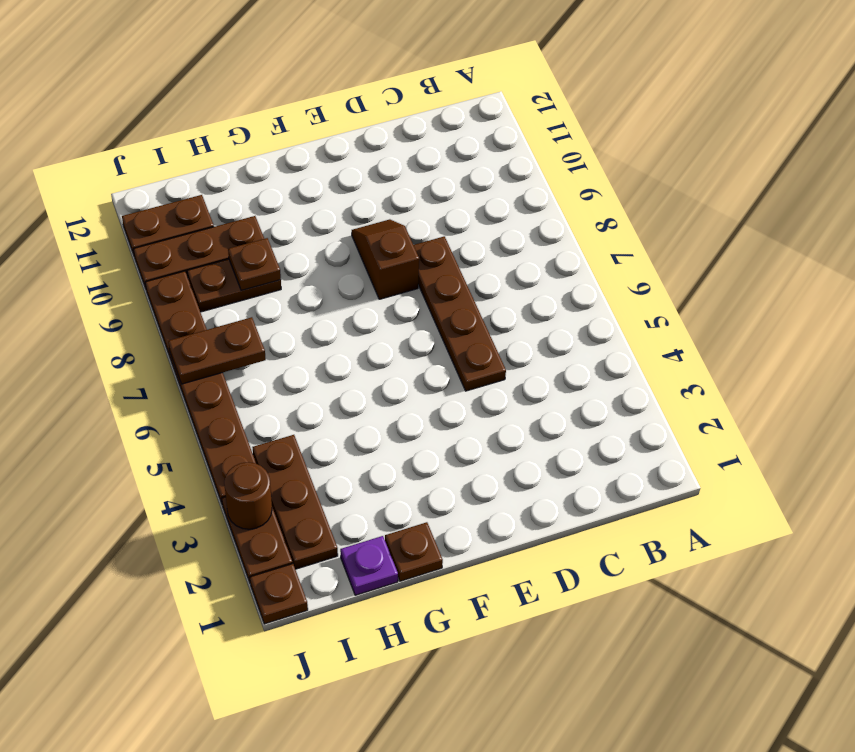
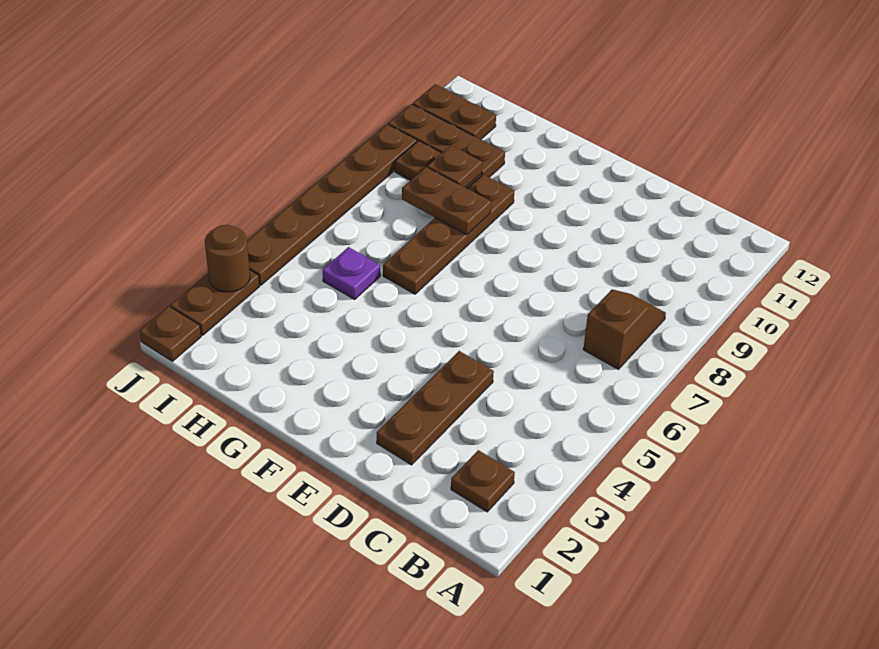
brown plate D5:D8 level 1 -> brown plate G6:G9 level 1
brown slope E8:E9 level 1 top 8 -> brown slope B7:B8 level 1 top 7
brown plate G1 level 1 -> brown plate B2 level 1
purple plate H1 level 1 -> purple plate H5 level 1
brown plate I2:I4 level 1 -> brown plate D2:D4 level 1
brown plate I7:J7 level 2 -> brown plate G8:H8 level 2

